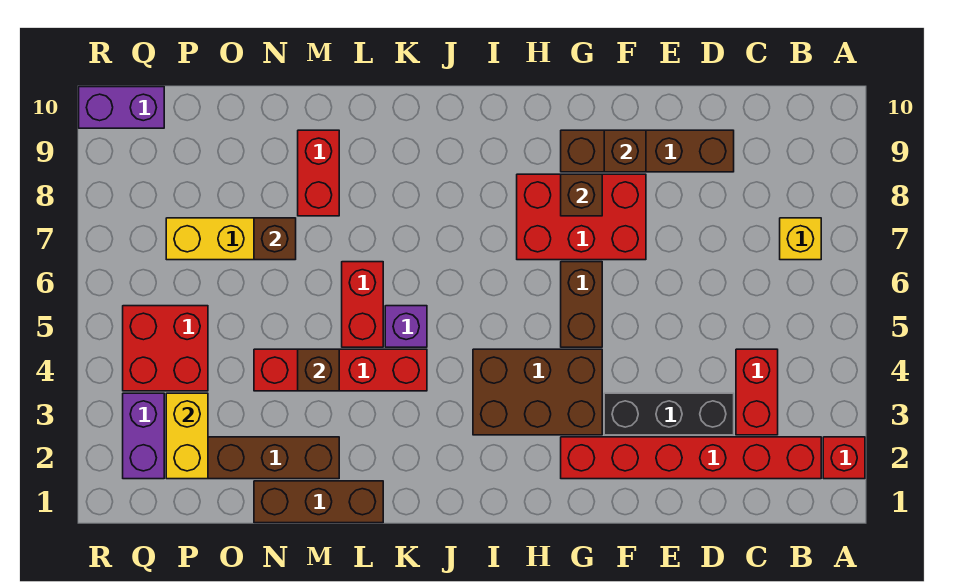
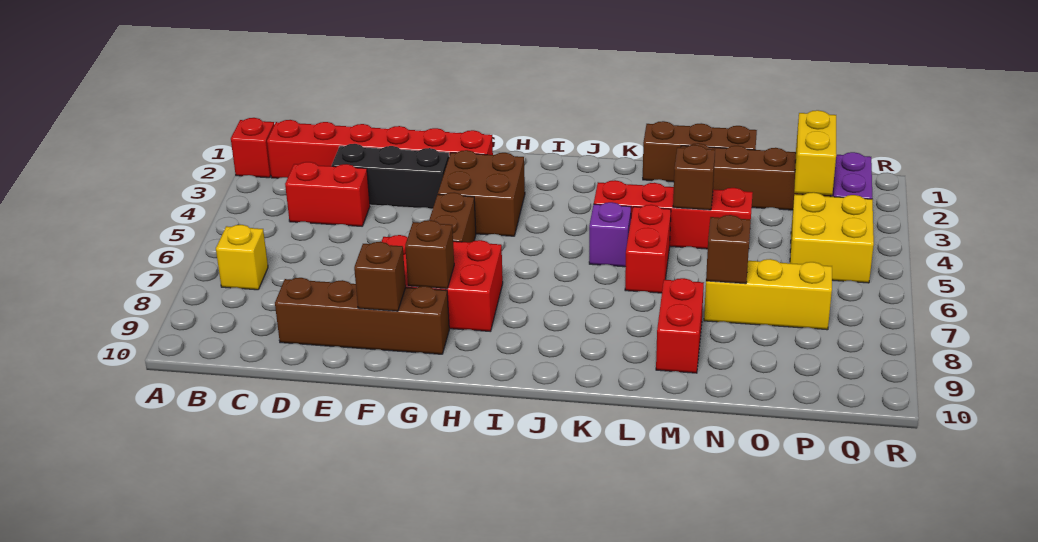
red brick C3:C4 level 1 -> red brick C4:D4 level 1
brown brick G3:I4 level 1 -> brown brick G3:H4 level 1
red brick P4:Q5 level 1 -> yellow brick P4:Q5 level 1
purple brick Q10:R10 level 1 -> none

